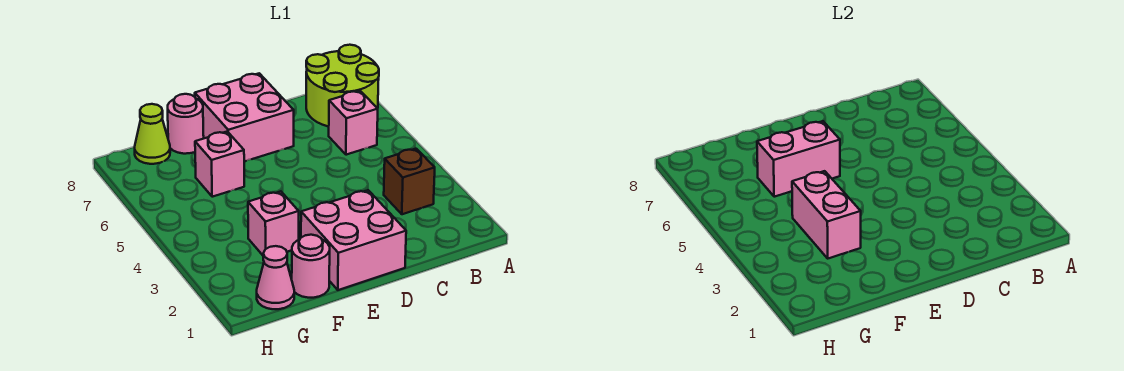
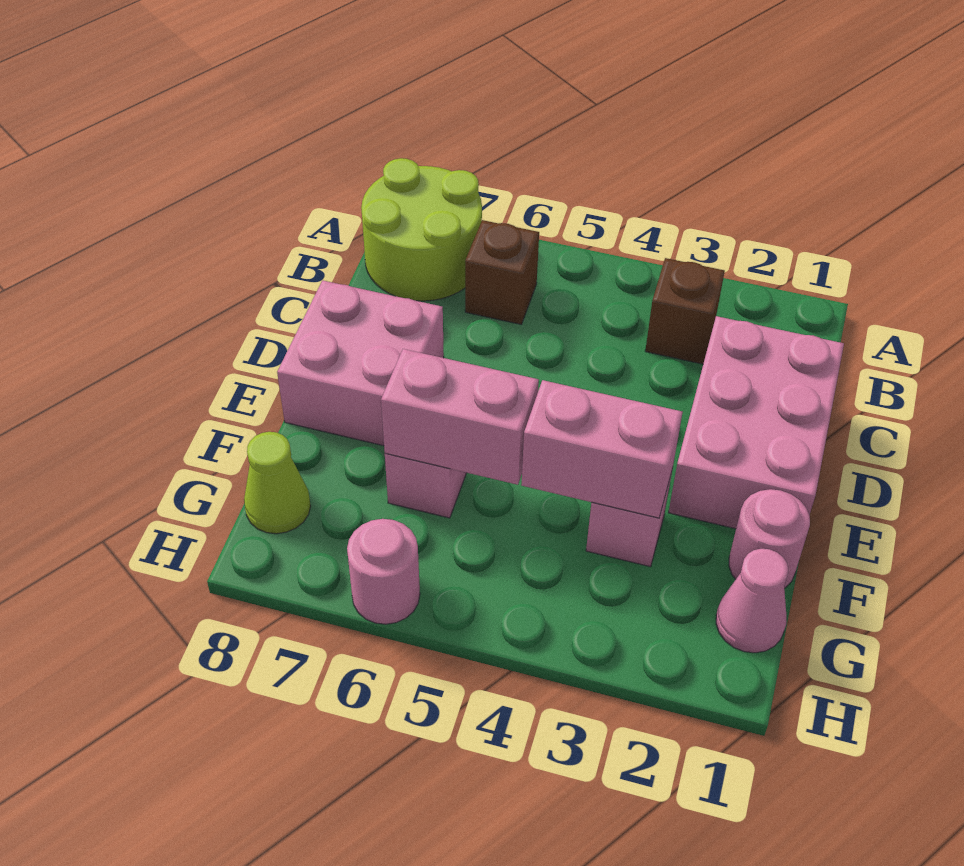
pink brick B6 level 1 -> brown brick B6 level 1
pink brick D1:E2 level 1 -> pink brick C1:E2 level 1
pink brick E6:F6 level 2 -> pink brick F5:F6 level 2
pink round brick F8 level 1 -> pink round brick H6 level 1

